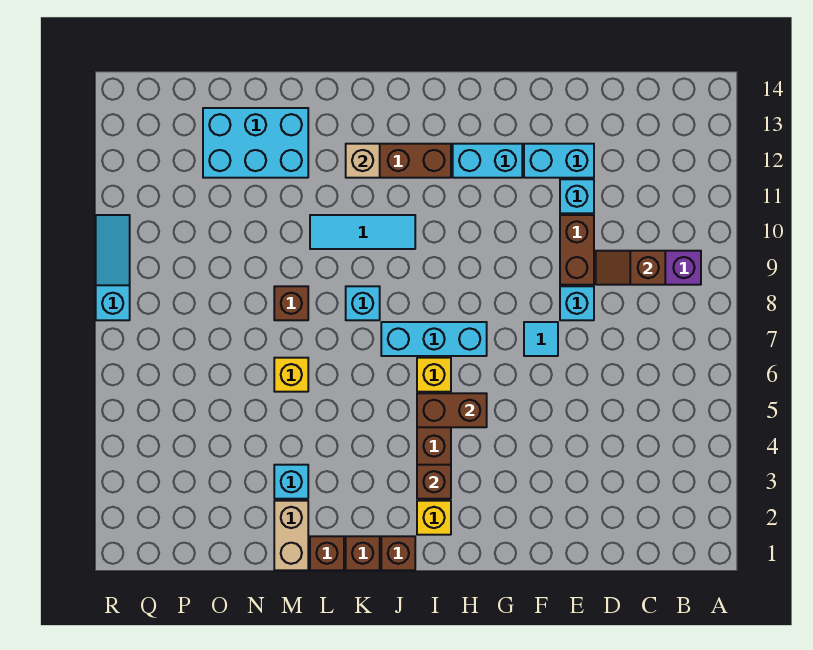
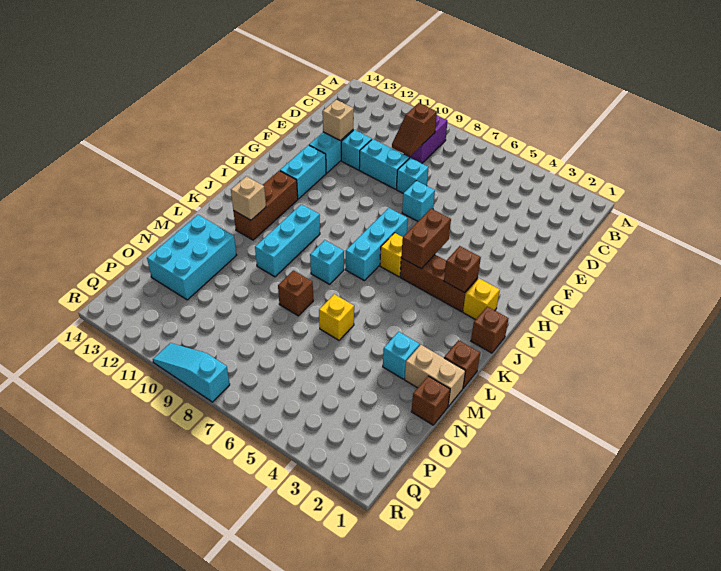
brown brick E9:E10 level 1 -> cyan brick E9:E10 level 1
none -> tan brick E12 level 2
cyan tile F7 level 1 -> cyan brick F7 level 1
cyan tile J10:L10 level 1 -> cyan brick J10:L10 level 1
brown brick K1 level 1 -> brown brick N1 level 1

